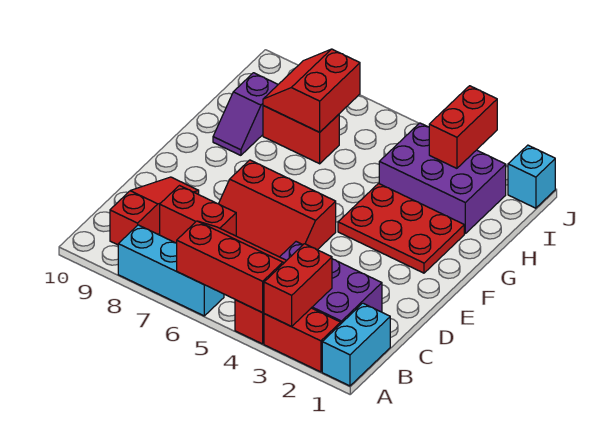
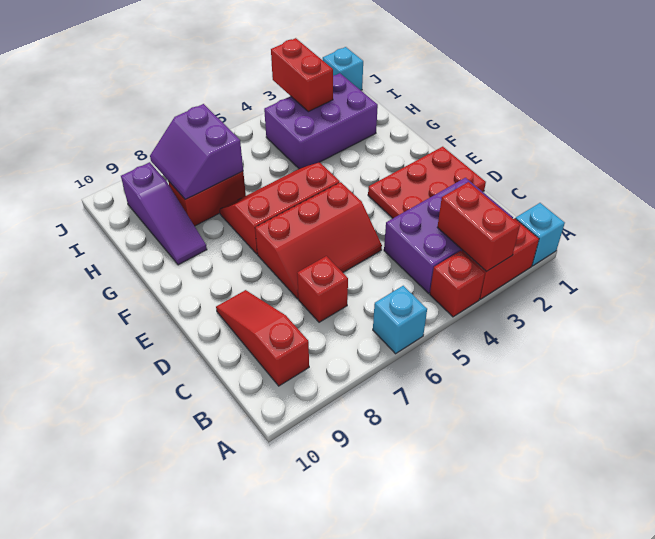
cyan brick A1:B1 level 1 -> cyan brick A1 level 1
red slope A4:B6 level 2 top A -> red slope F5:G7 level 1 top F
cyan brick A6:A8 level 1 -> cyan brick A6 level 1
red brick C7:C8 level 1 -> red brick C7 level 1
red plate F2:G4 level 1 -> red plate D1:E3 level 1
purple slope G9:H9 level 1 top H -> purple slope G9:I9 level 1 top I
red slope H7:I8 level 2 top 7 -> purple slope H7:I8 level 2 top 7

